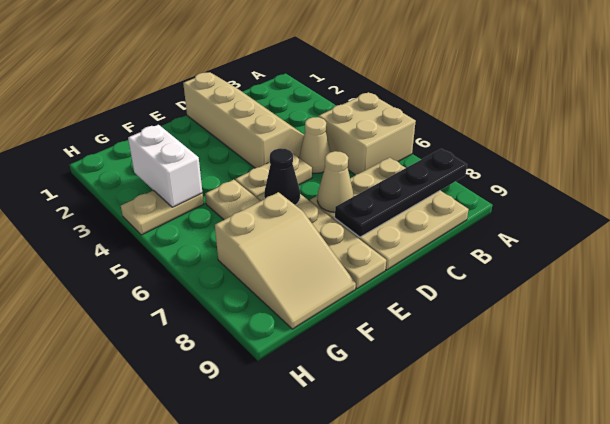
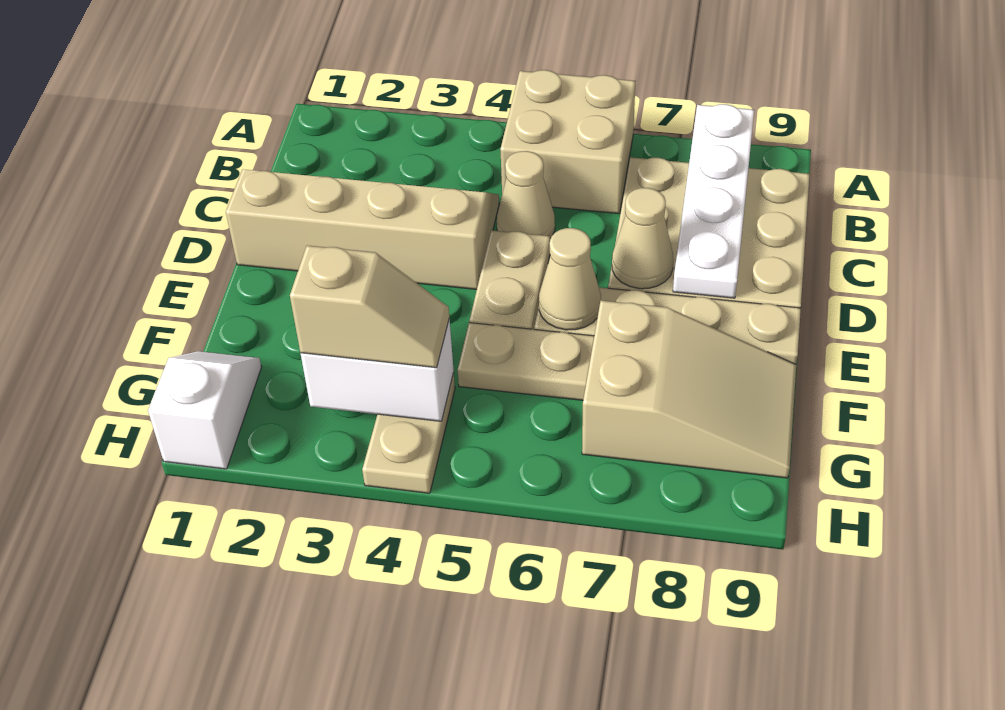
black plate A8:D8 level 2 -> white plate A8:D8 level 2
black cone E6 level 2 -> tan cone E6 level 2
none -> white slope G1:H1 level 1 top H
none -> tan slope G3:G4 level 3 top 3

